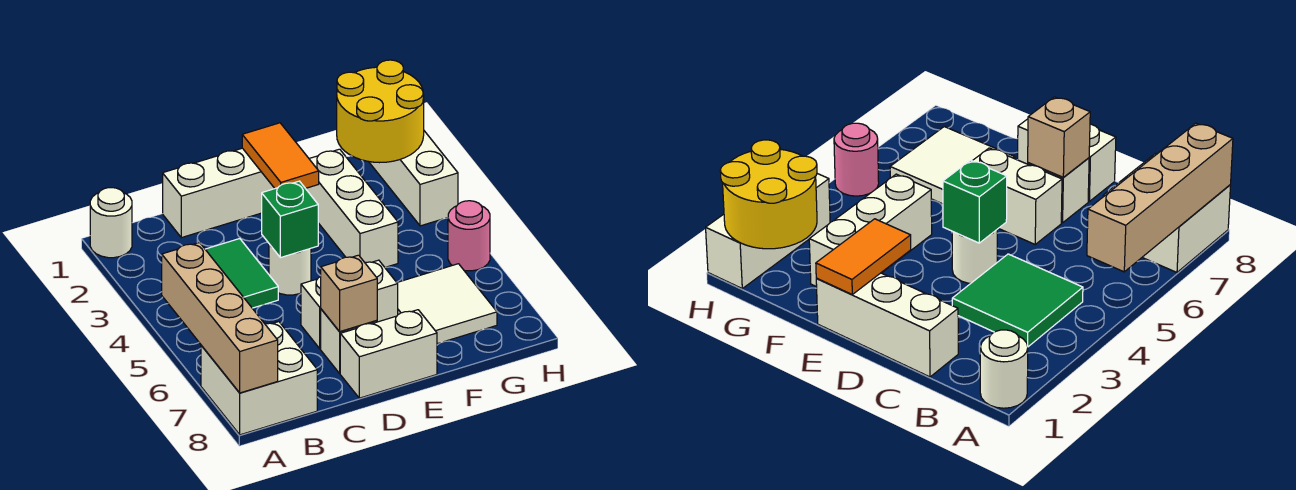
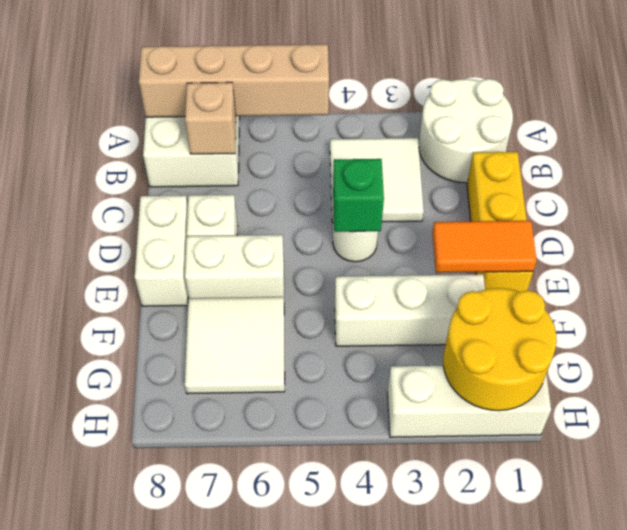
white round brick A1 level 1 -> white round brick A1:B2 level 1
green tile B3:C4 level 1 -> white tile B3:C4 level 1
white brick C1:E1 level 1 -> yellow brick C1:E1 level 1
white brick D6:E6 level 1 -> white brick E6:E7 level 1
tan brick D7 level 2 -> tan brick B7 level 2
pink round brick H5 level 1 -> none

